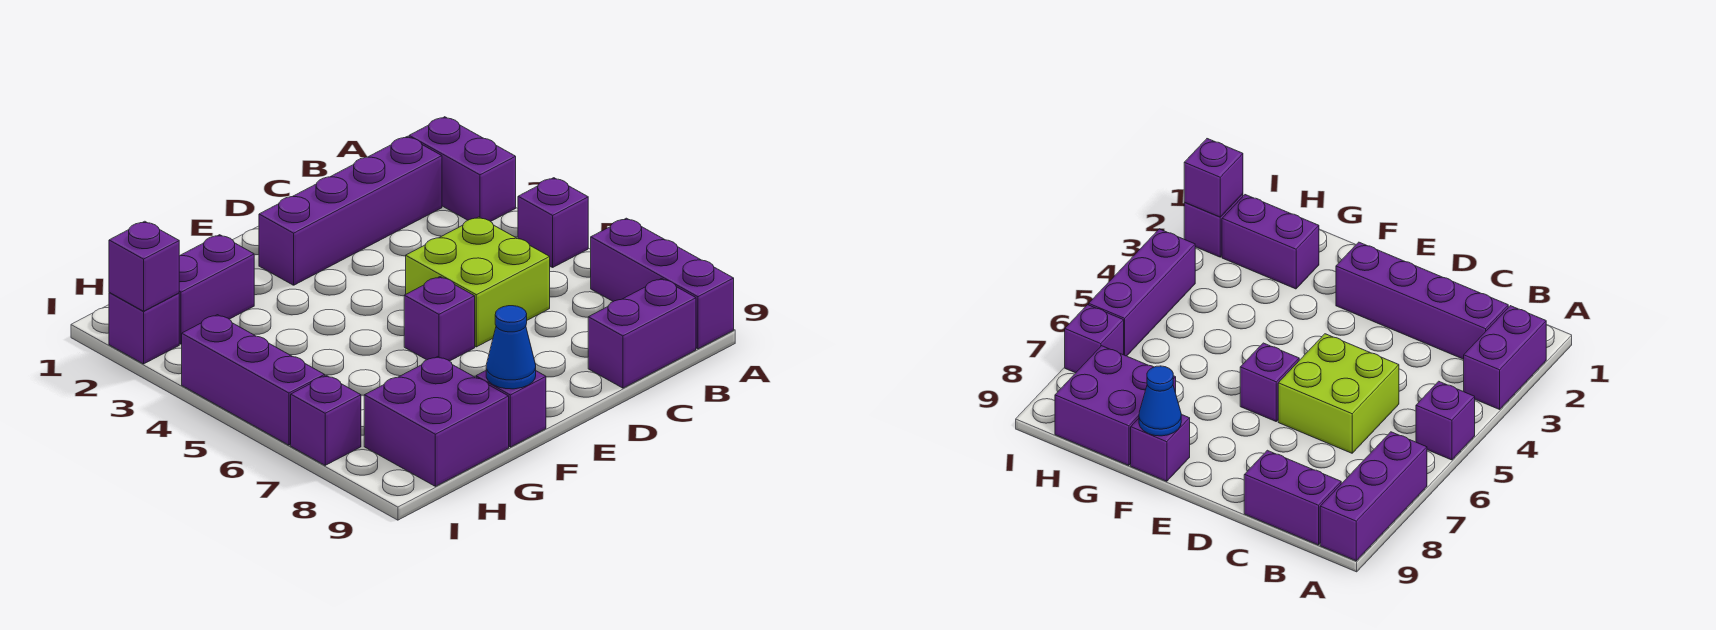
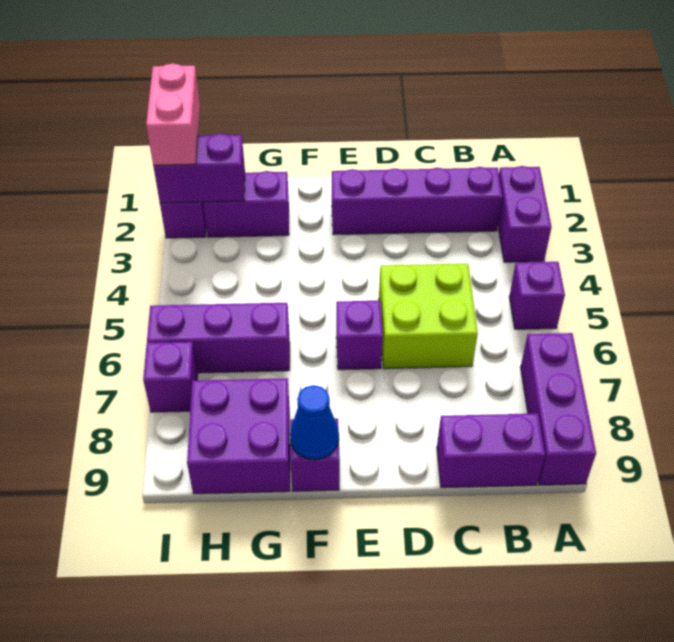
none -> pink brick I1:I2 level 3
purple brick I2 level 2 -> purple brick H2:I2 level 2
purple brick I4:I6 level 1 -> purple brick G6:I6 level 1

